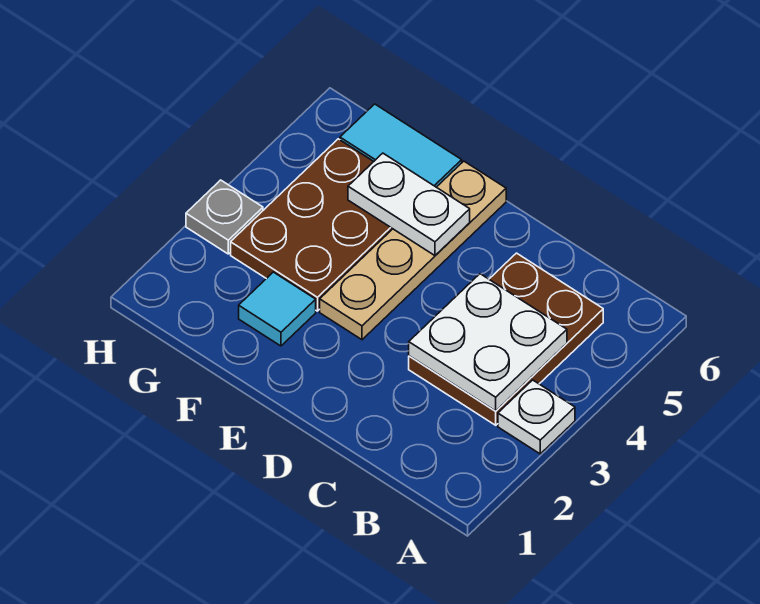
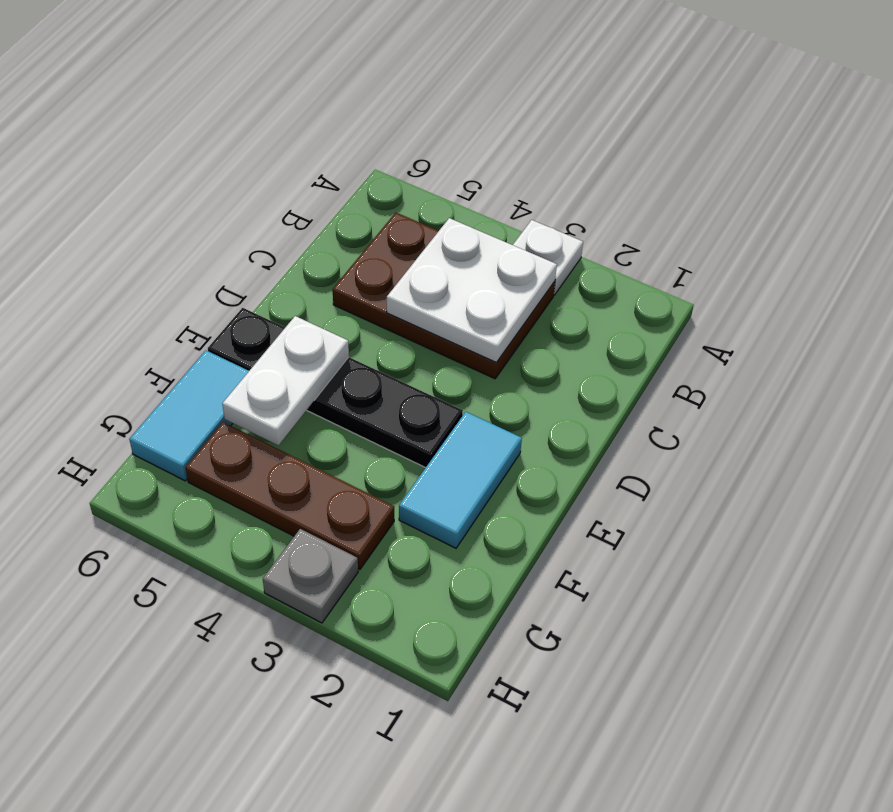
tan plate E3:E6 level 1 -> black plate E3:E6 level 1
cyan tile F2 level 1 -> cyan tile E2:F2 level 1
brown plate F3:G5 level 1 -> brown plate G3:G5 level 1

